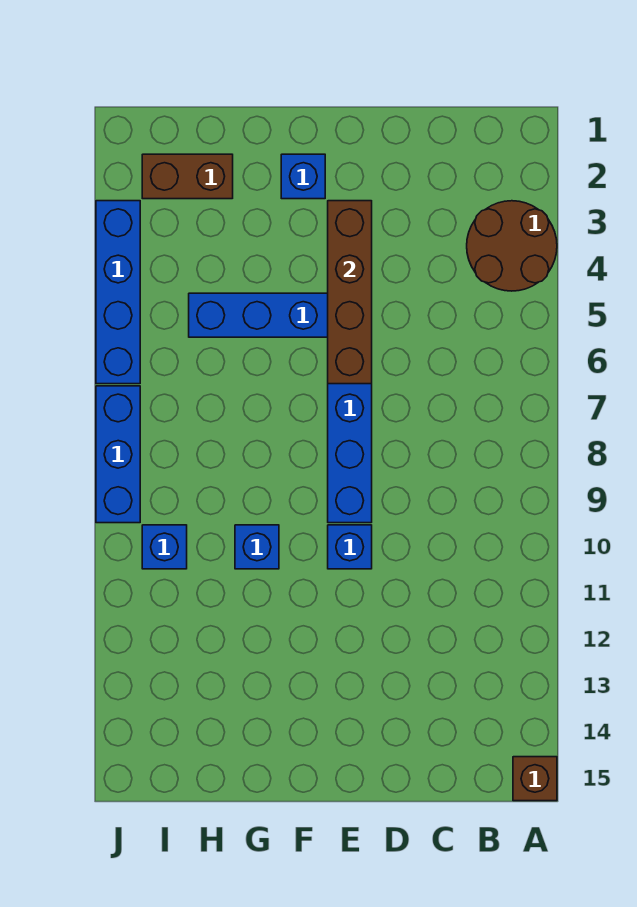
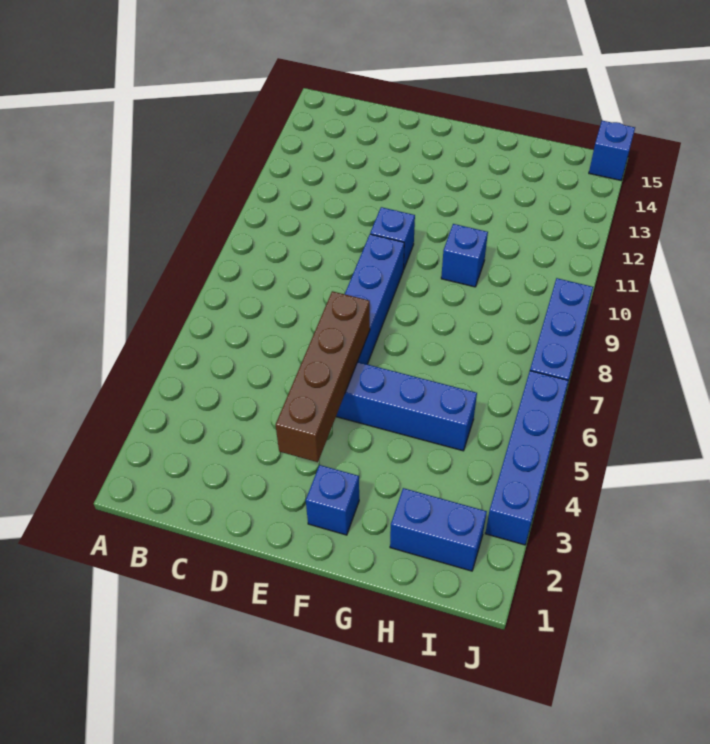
brown round brick A3:B4 level 1 -> none
brown brick A15 level 1 -> none
brown brick H2:I2 level 1 -> blue brick H2:I2 level 1
blue brick I10 level 1 -> blue brick J15 level 1

